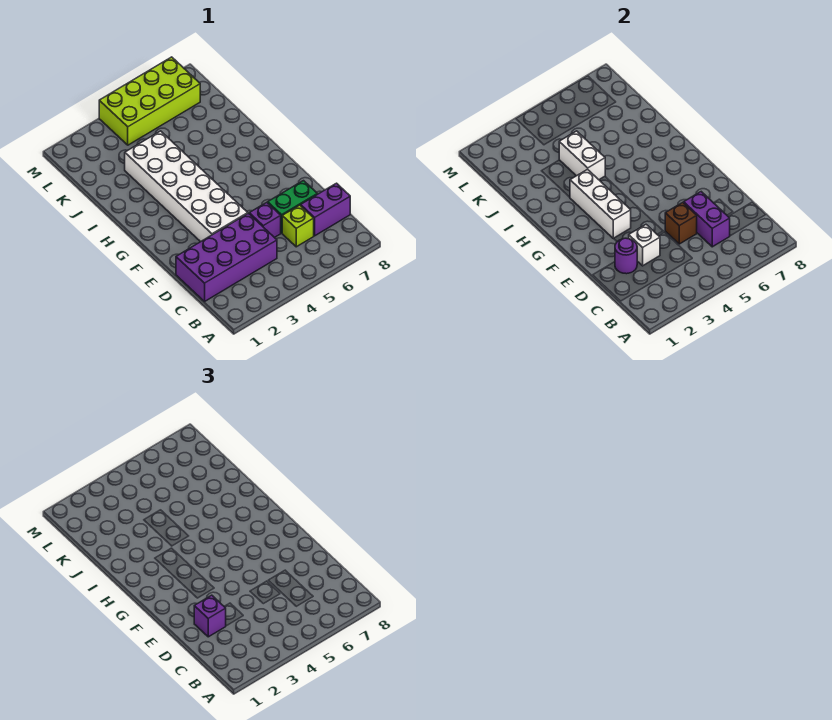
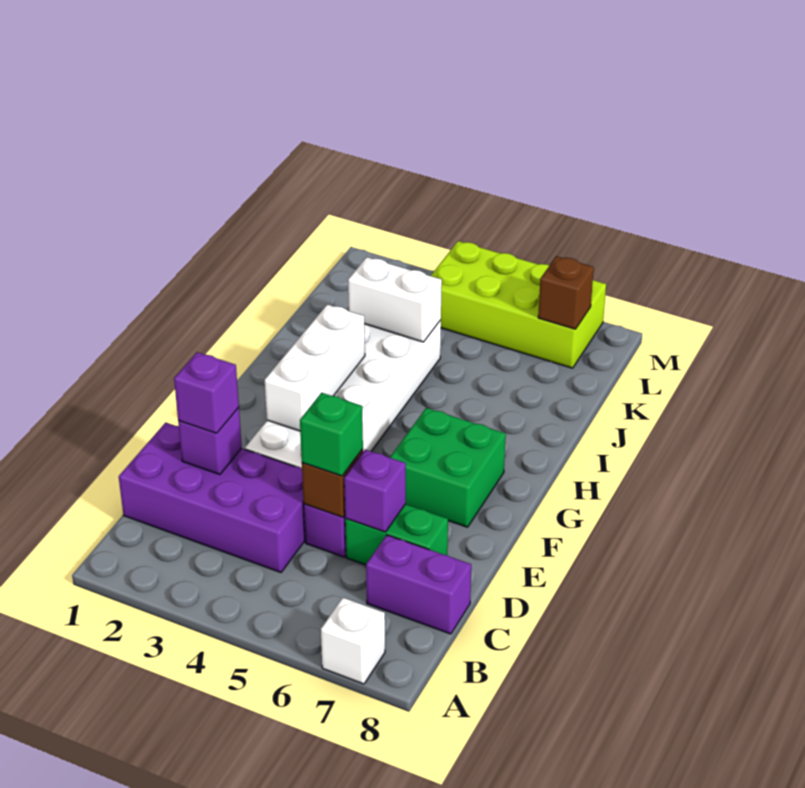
lime brick C6 level 1 -> none
purple brick C6:D6 level 2 -> purple brick D6 level 2
purple round brick D2 level 2 -> purple brick D2 level 2
white brick D3 level 2 -> white brick A7 level 1
none -> green brick D5 level 3
none -> green brick F6:G7 level 1
white brick I4:J4 level 2 -> white brick J3:J4 level 2
none -> brown brick L7 level 2

